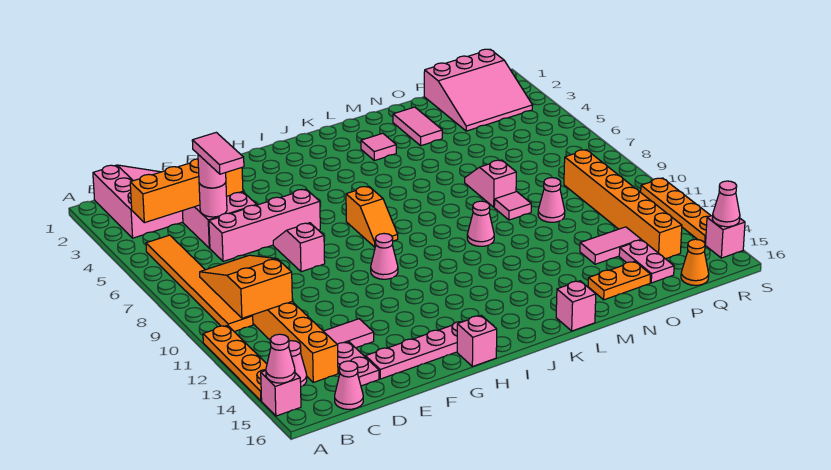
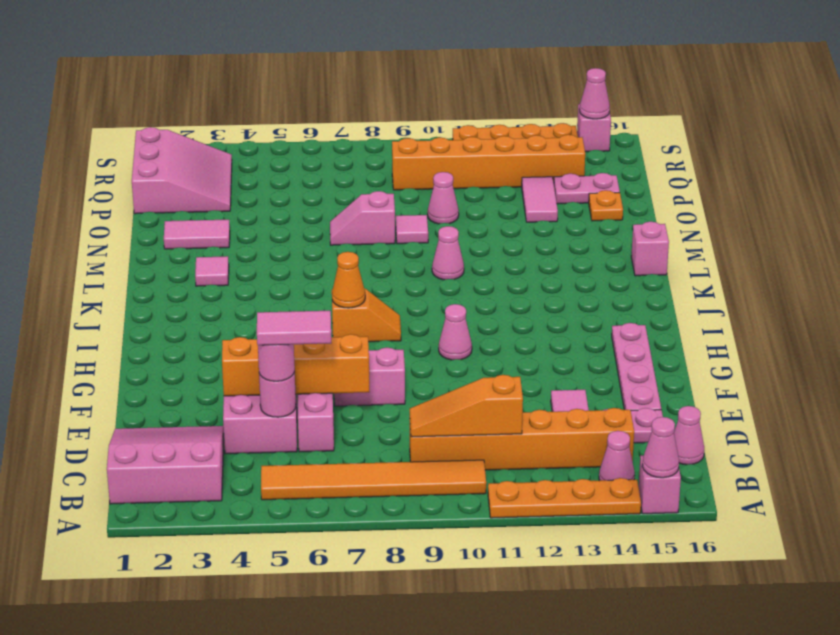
orange brick B4:E4 level 2 -> orange brick E4:E7 level 2
orange slope B9:C11 level 2 top 11 -> orange slope C9:C11 level 2 top 11
pink brick H16 level 1 -> none
orange plate N15:O15 level 1 -> orange plate O15 level 1
orange cone Q16 level 1 -> orange cone I7 level 2

